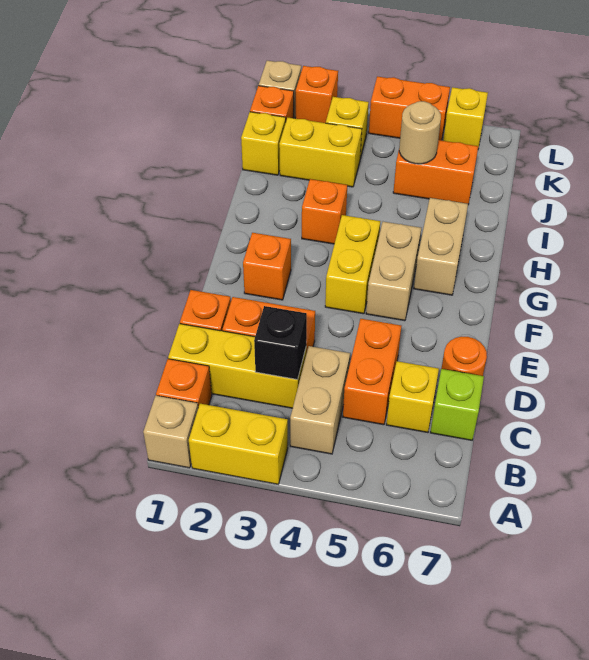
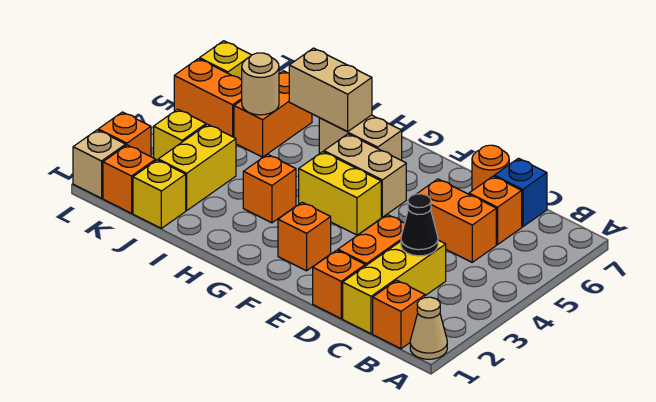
tan brick A1 level 1 -> tan cone A1 level 1
yellow brick A2:A3 level 1 -> none
tan brick B4:C4 level 1 -> tan brick H6:I6 level 2
black brick C3 level 2 -> black cone C3 level 2
yellow brick C6 level 1 -> orange brick C6 level 1
lime brick C7 level 1 -> blue brick C7 level 1
orange brick L4:L5 level 1 -> orange brick K5:L5 level 1

